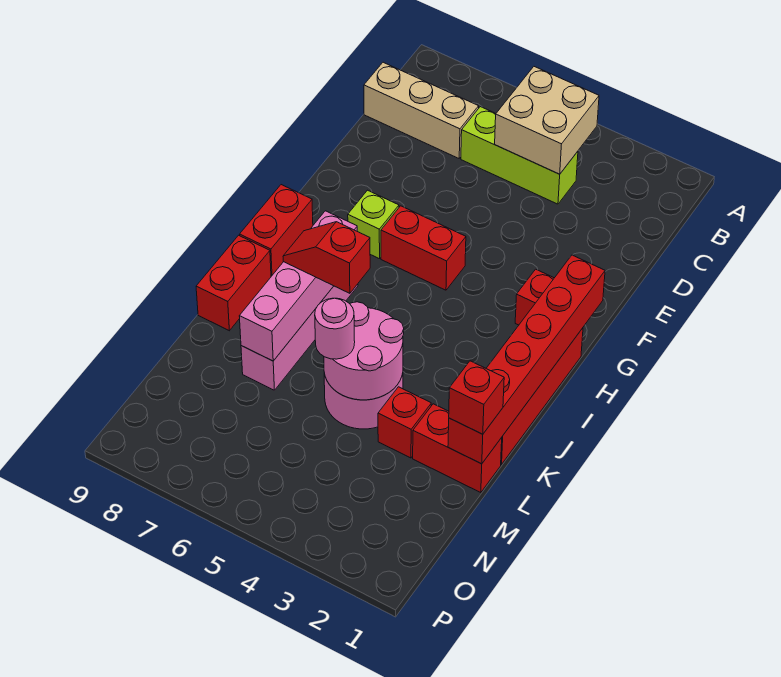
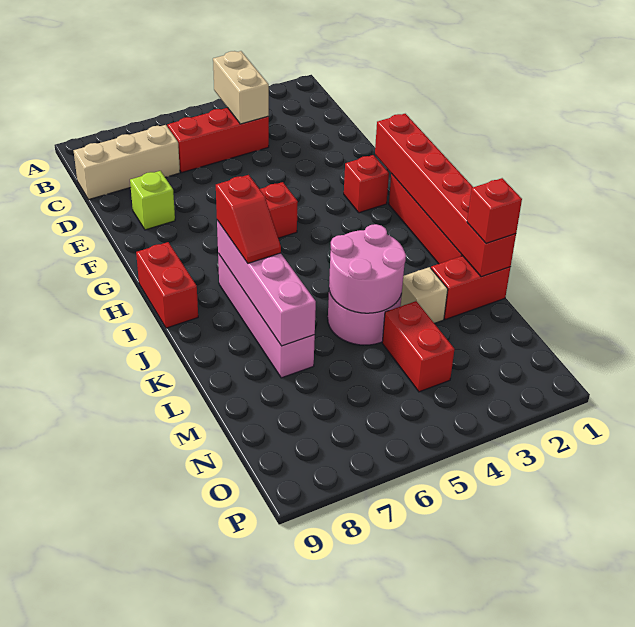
tan brick B4:C5 level 2 -> tan brick B4:C4 level 2
lime brick C4:C6 level 1 -> red brick C4:C6 level 1
lime brick G7 level 1 -> lime brick E8 level 1
red slope J6:J7 level 3 top 6 -> red slope I7:J7 level 3 top I
red brick J9:K9 level 1 -> red brick M4:N4 level 1
red brick L3 level 1 -> tan brick L3 level 1
pink round brick L5 level 3 -> none

